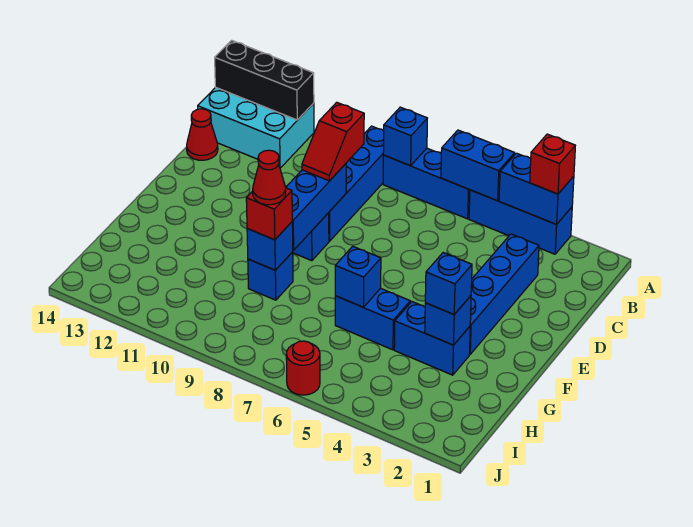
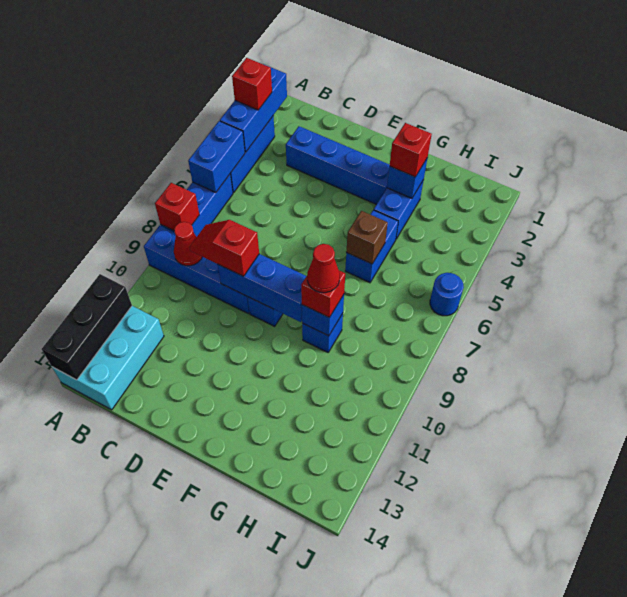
blue brick A3:A4 level 2 -> blue brick A2:A4 level 2
blue brick A8 level 2 -> red brick A8 level 2
red slope C9:D9 level 3 top C -> red slope C9:D9 level 3 top D
red cone C14 level 1 -> red cone B9 level 2
blue brick G3 level 3 -> red brick G3 level 3
blue brick G6 level 2 -> brown brick G6 level 2
red round brick J6 level 1 -> blue round brick J6 level 1

